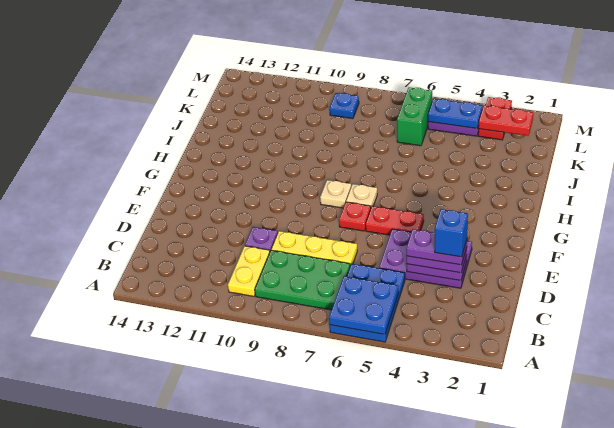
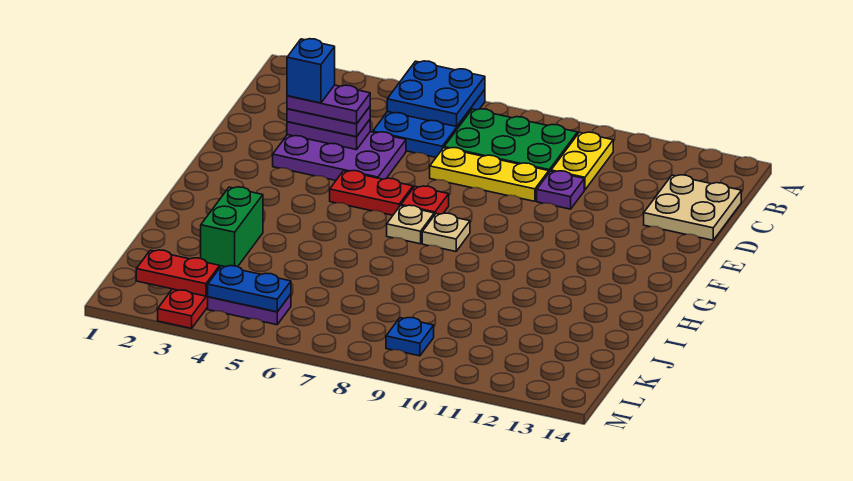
none -> tan plate C13:D14 level 1
green brick K6:L6 level 1 -> green brick I3:J3 level 1

